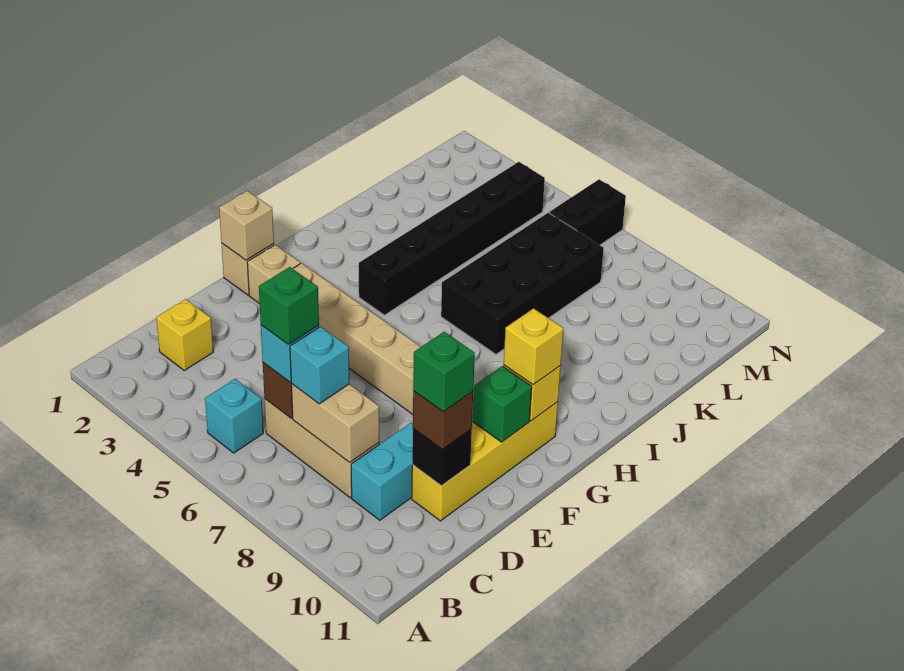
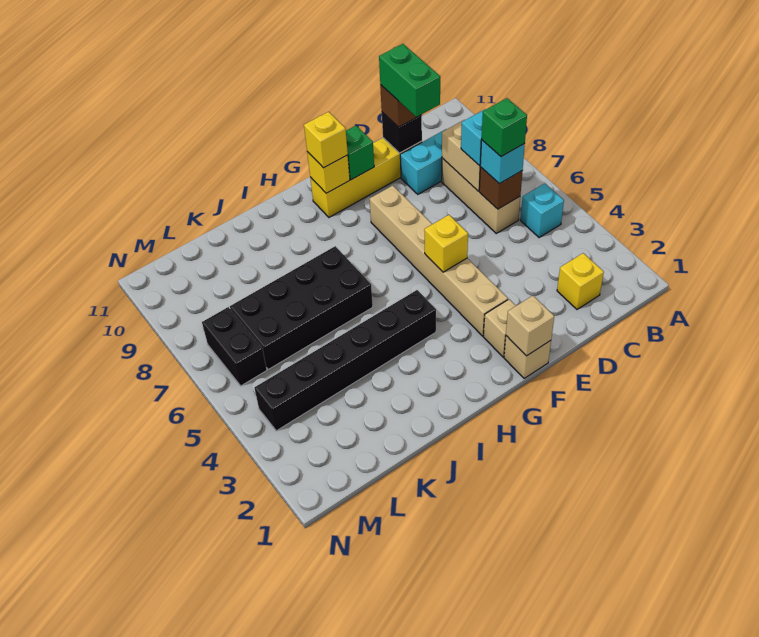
green brick D10 level 4 -> green brick D9:D10 level 4
none -> yellow brick F5 level 2
black brick M6:N6 level 1 -> black brick M6:M7 level 1

